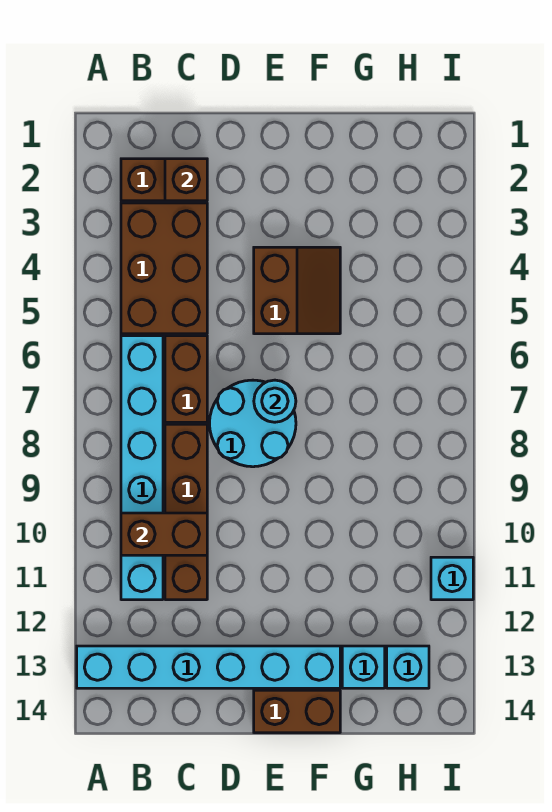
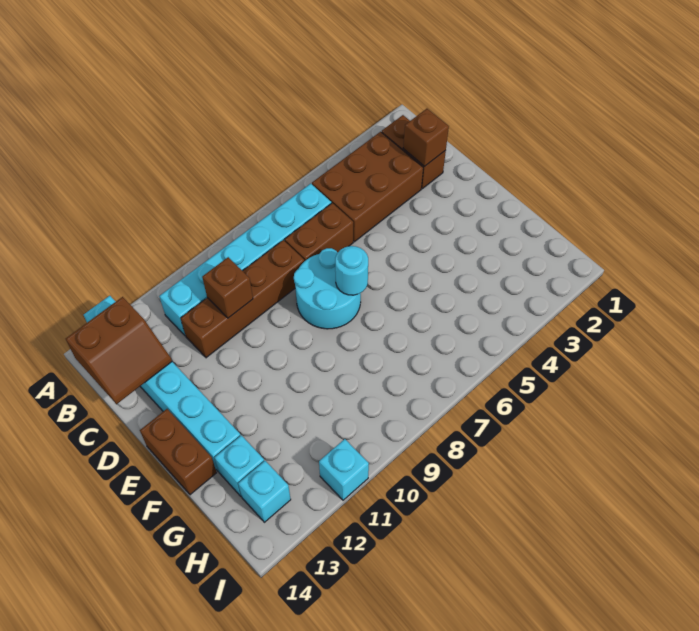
brown brick B10:C10 level 2 -> brown brick C10 level 2
brown slope E4:F5 level 1 top E -> brown slope B13:C14 level 2 top B

